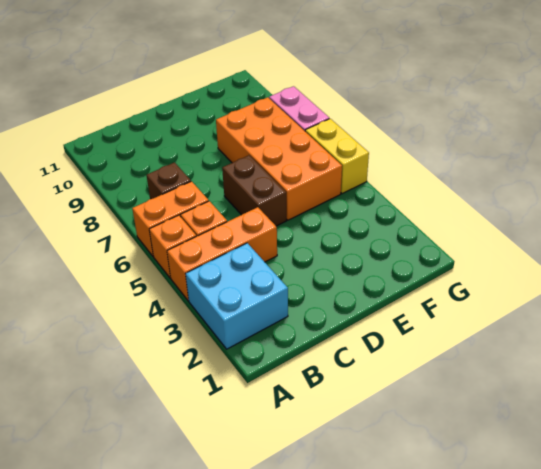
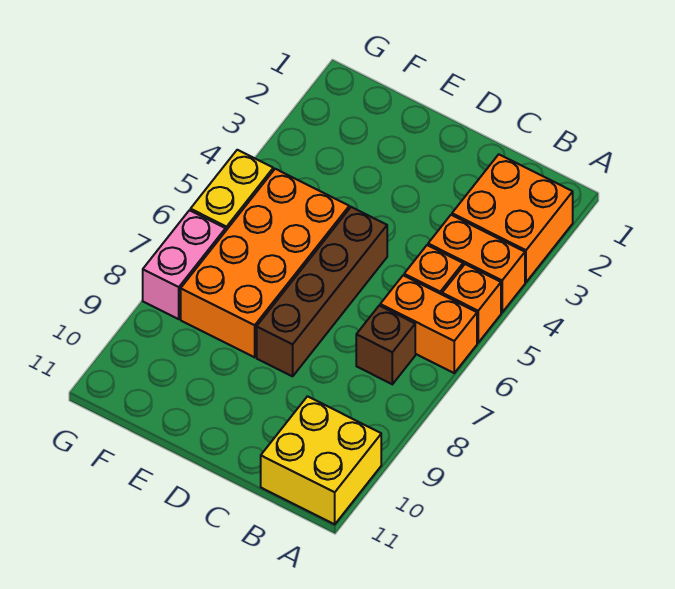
cyan brick A2:B3 level 1 -> orange brick A2:B3 level 1
orange brick A4:C4 level 1 -> orange brick A4:B4 level 1
none -> yellow brick A10:B11 level 1
brown brick D5:D6 level 1 -> brown brick D5:D8 level 1

